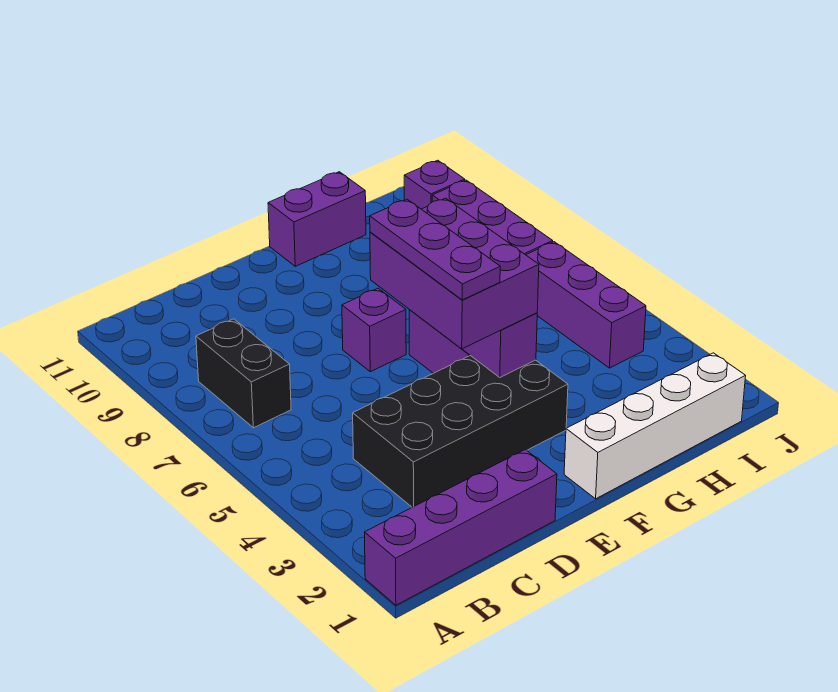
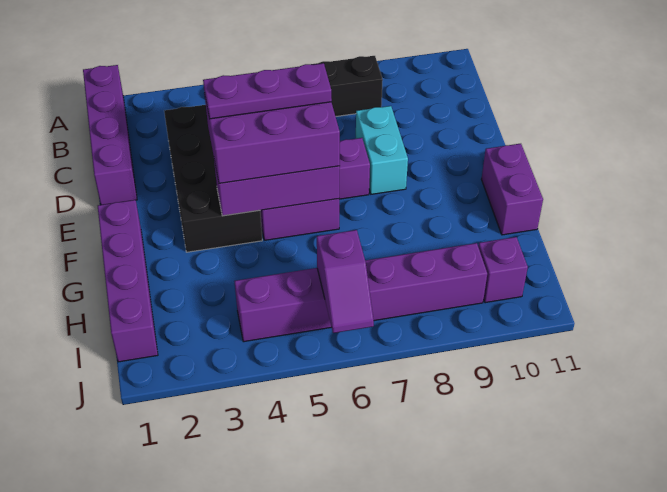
none -> cyan brick D8:E8 level 1
white brick F1:I1 level 1 -> purple brick F1:I1 level 1
none -> purple slope I6:J6 level 2 top I

